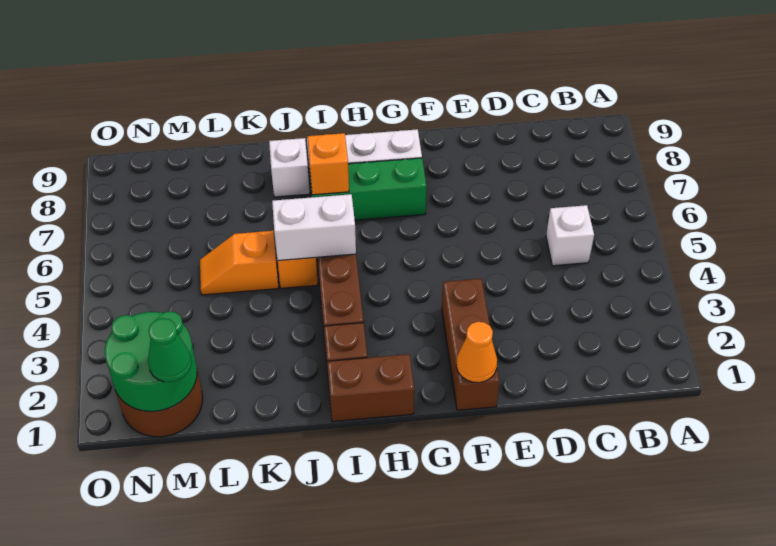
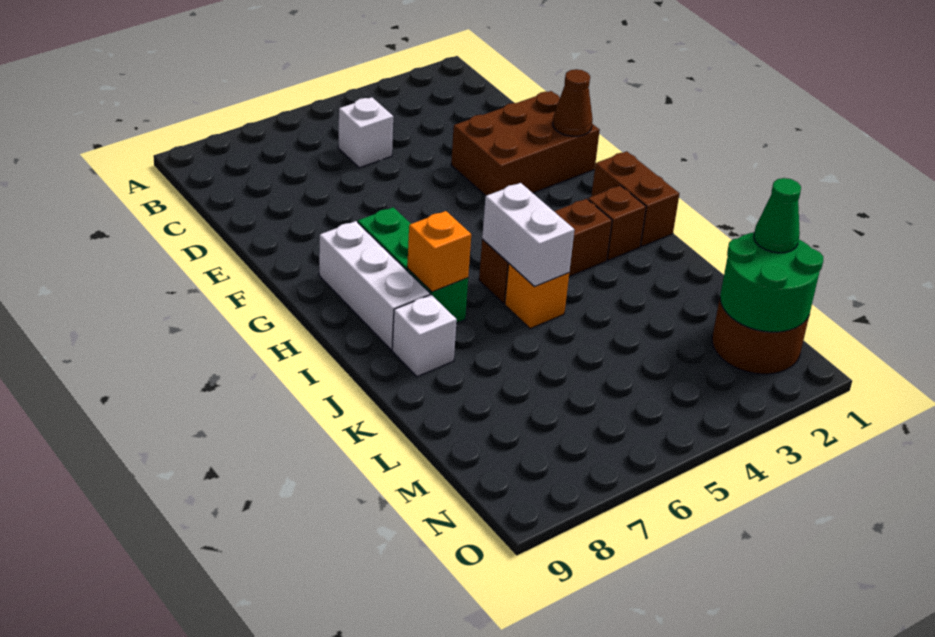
brown brick F1:F3 level 1 -> brown brick E1:F3 level 1
orange cone F1 level 2 -> brown cone F1 level 2
orange slope K5:L5 level 1 top K -> none

